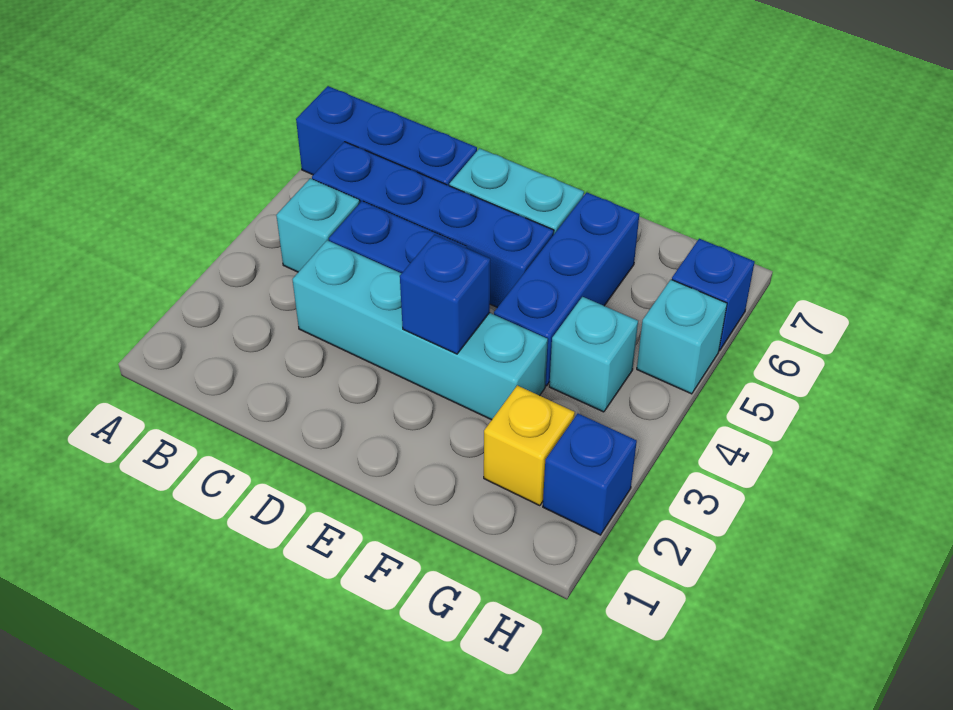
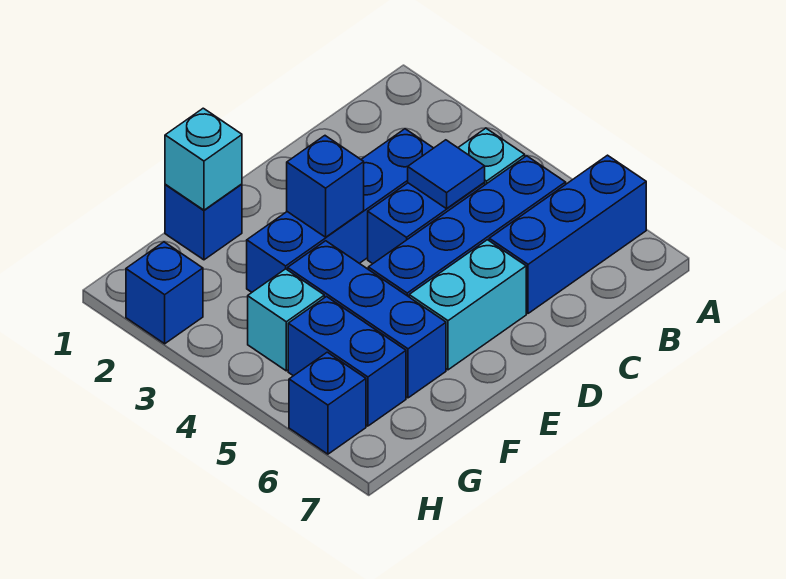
cyan brick C3:F3 level 1 -> blue brick C3:F3 level 1
none -> blue tile C4 level 2
none -> blue brick F1 level 1
yellow brick G2 level 1 -> none
none -> blue brick G5:G6 level 1
cyan brick H5 level 1 -> cyan brick F1 level 2

